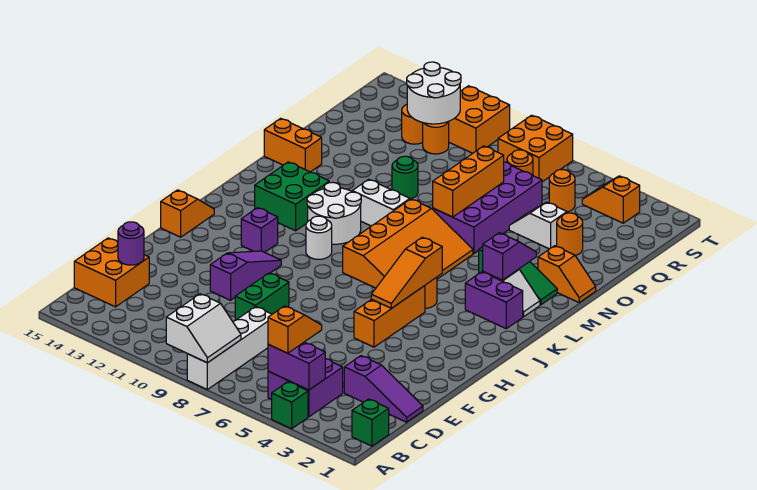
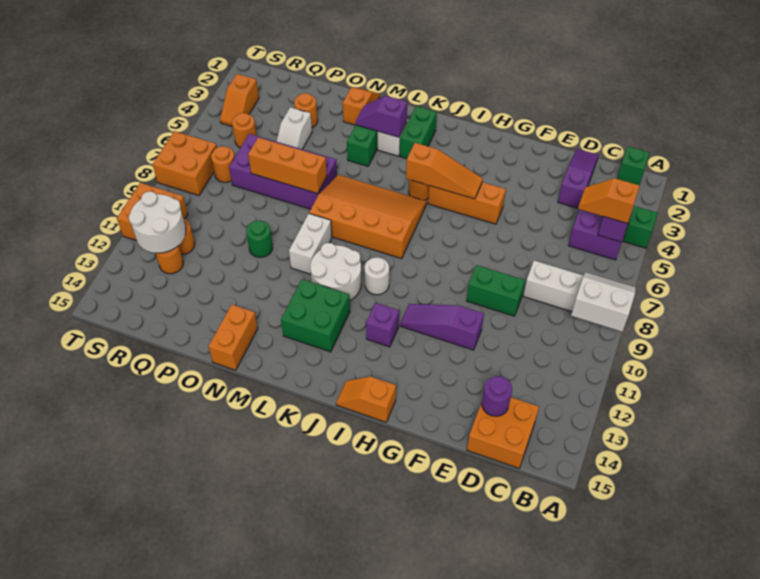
purple brick K2:K3 level 1 -> green brick K2:K3 level 1

